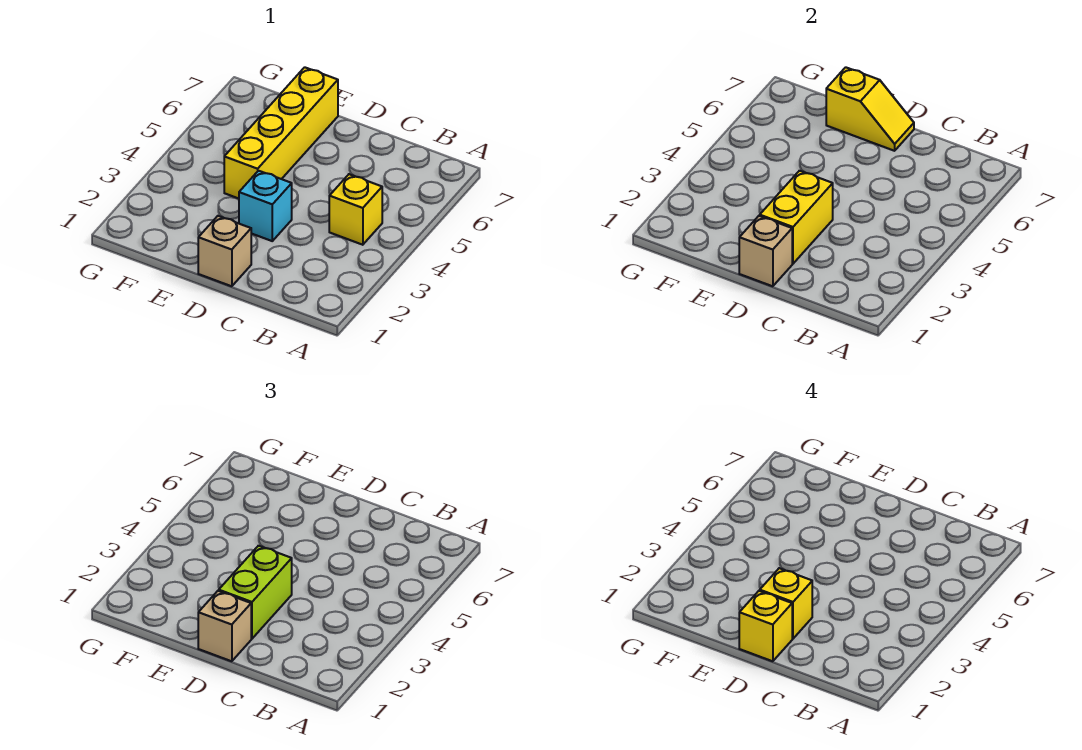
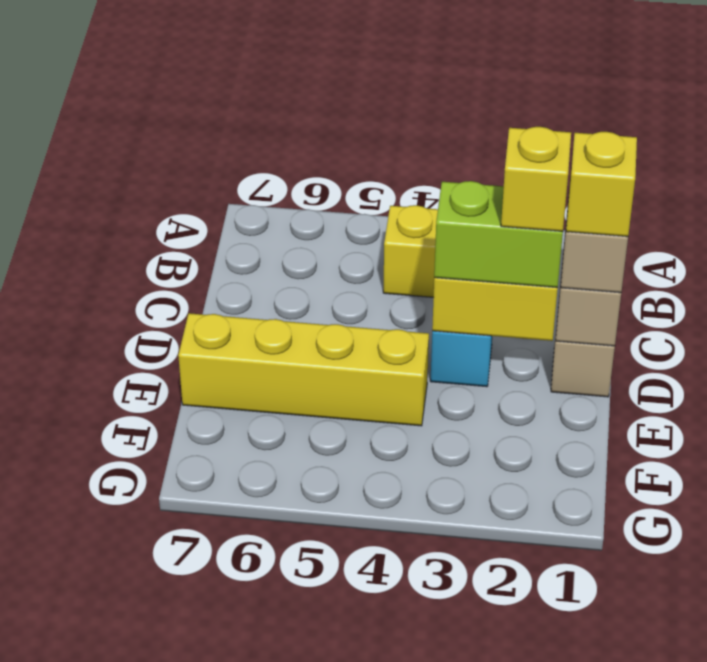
yellow slope D7:E7 level 2 top E -> none

